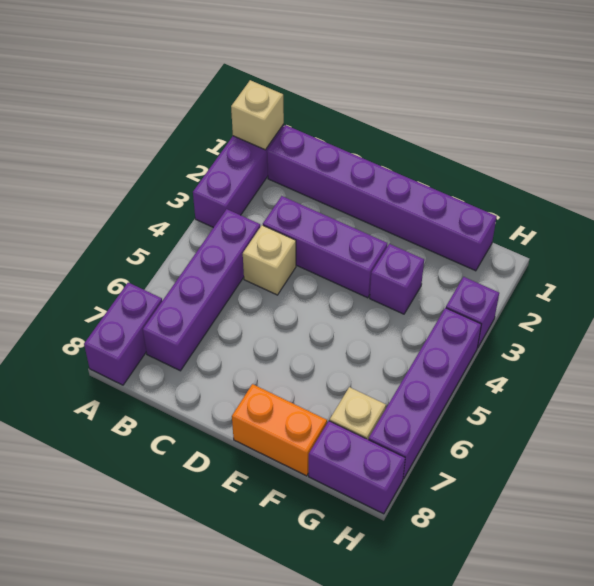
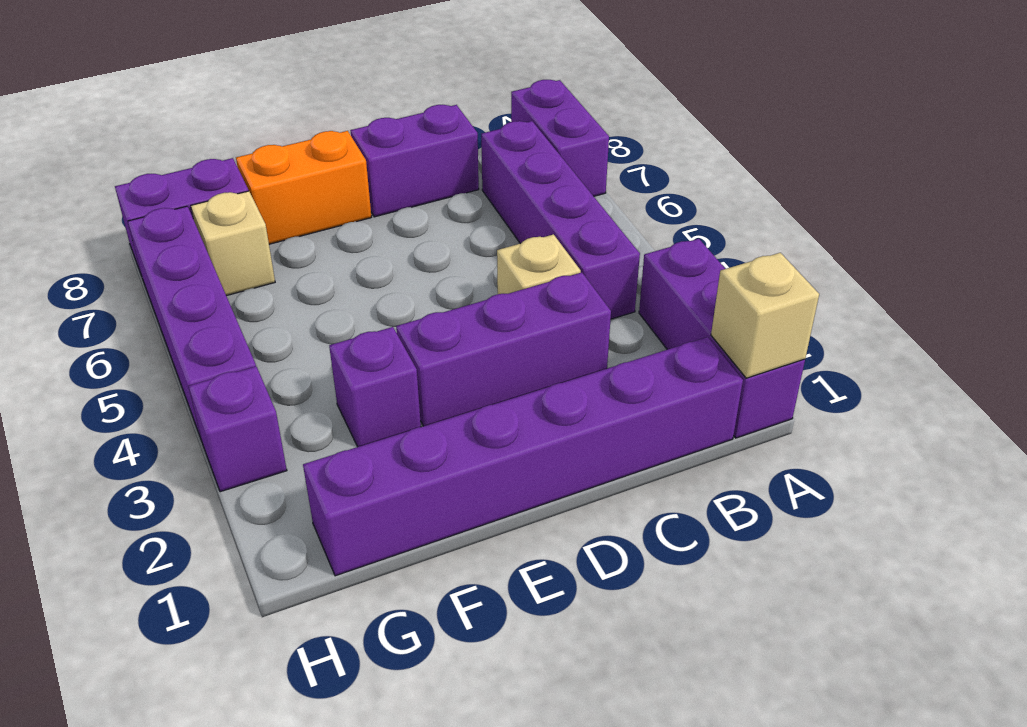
none -> purple brick C8:D8 level 1

